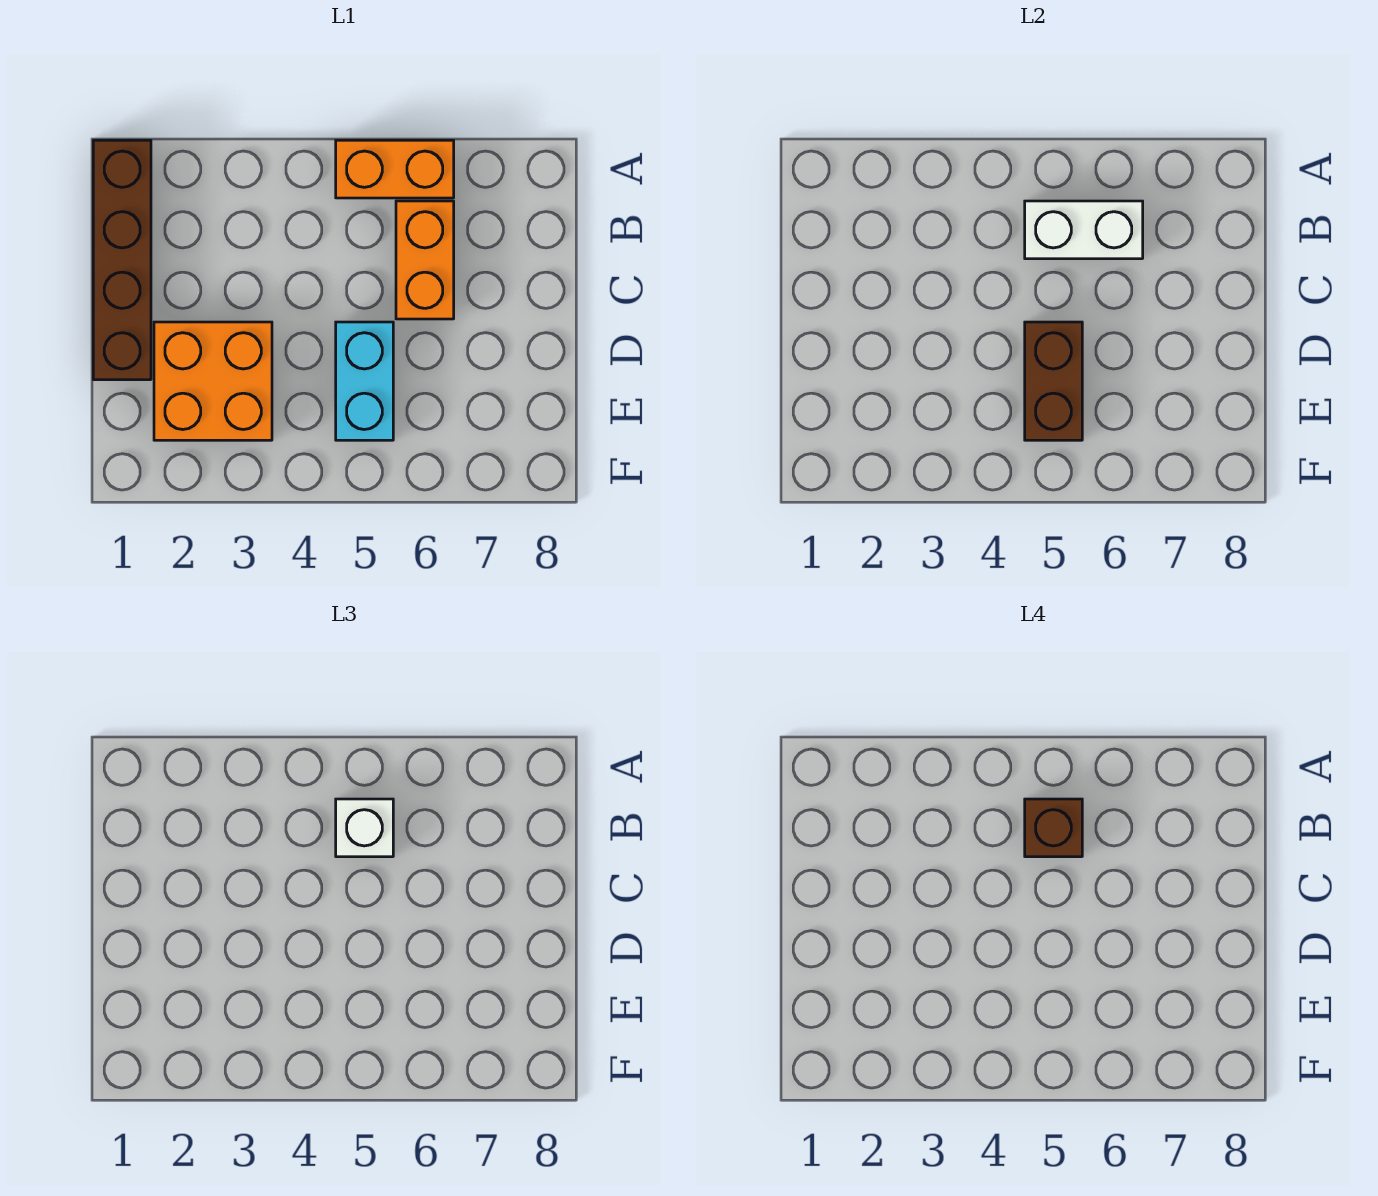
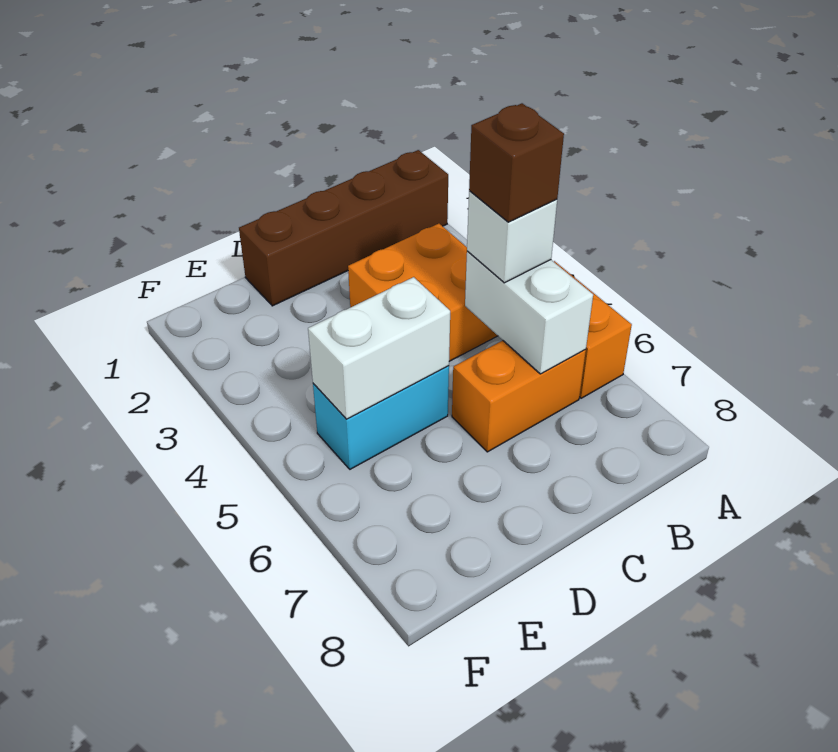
orange brick D2:E3 level 1 -> orange brick B3:C4 level 1
brown brick D5:E5 level 2 -> white brick D5:E5 level 2

